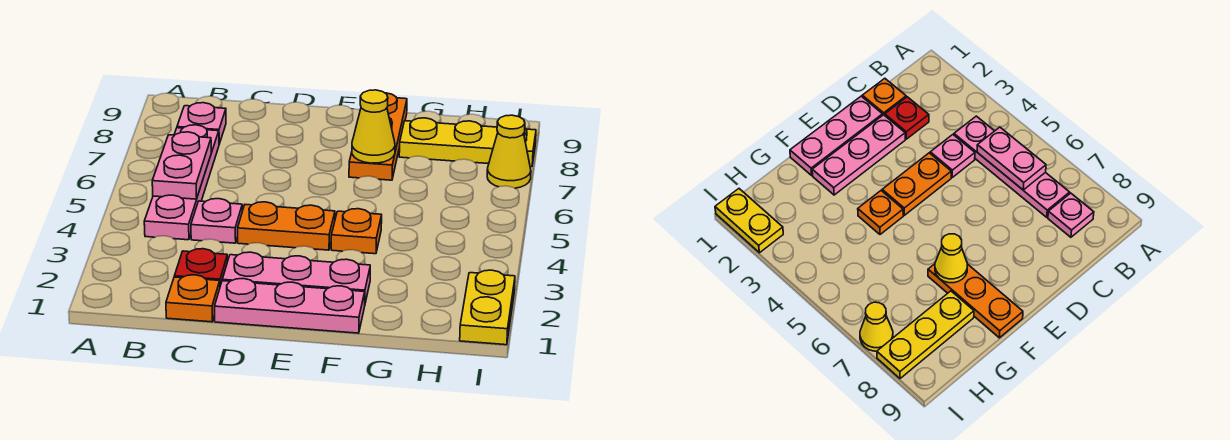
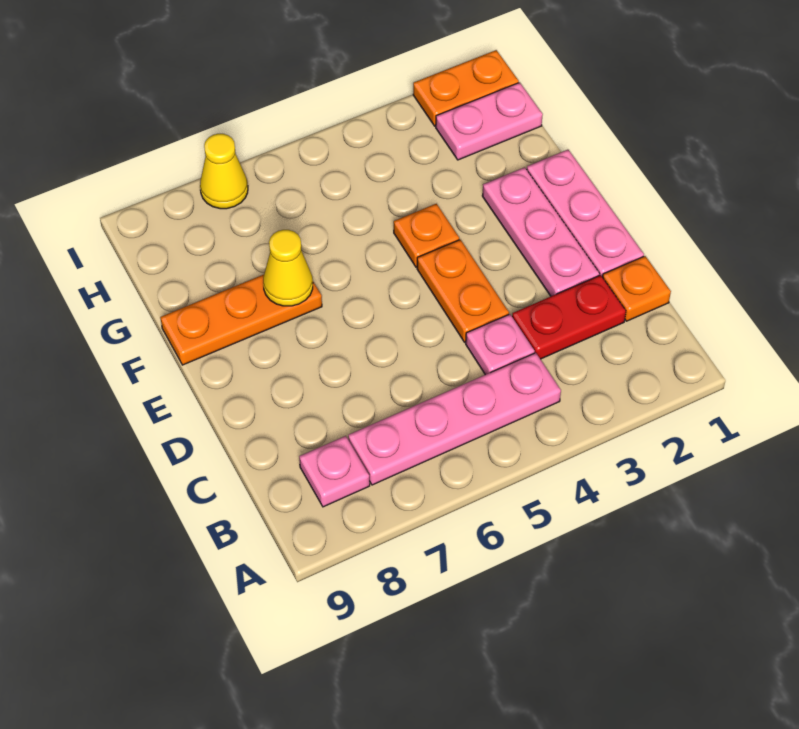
pink plate B5:B6 level 2 -> pink plate H1:H2 level 1
red plate C2 level 1 -> red plate C2:C3 level 1
yellow plate G8:I8 level 1 -> none
yellow plate I1:I2 level 1 -> orange plate I1:I2 level 1

